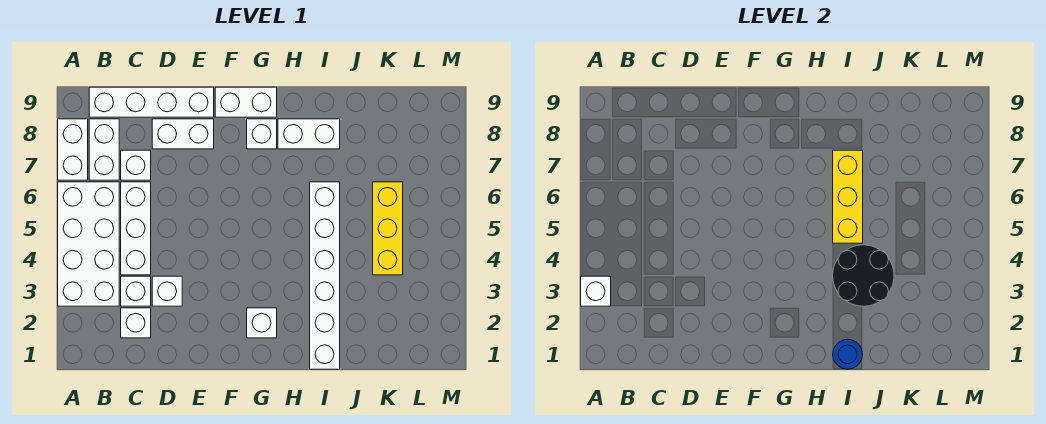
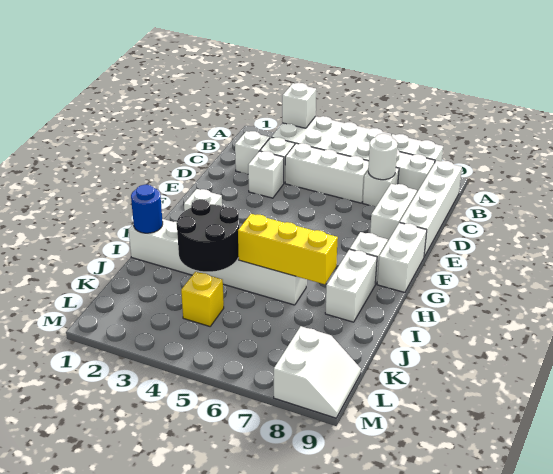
none -> white round brick C7 level 2
yellow brick K4:K6 level 1 -> yellow brick K4 level 1
none -> white slope L8:M9 level 1 top 8

